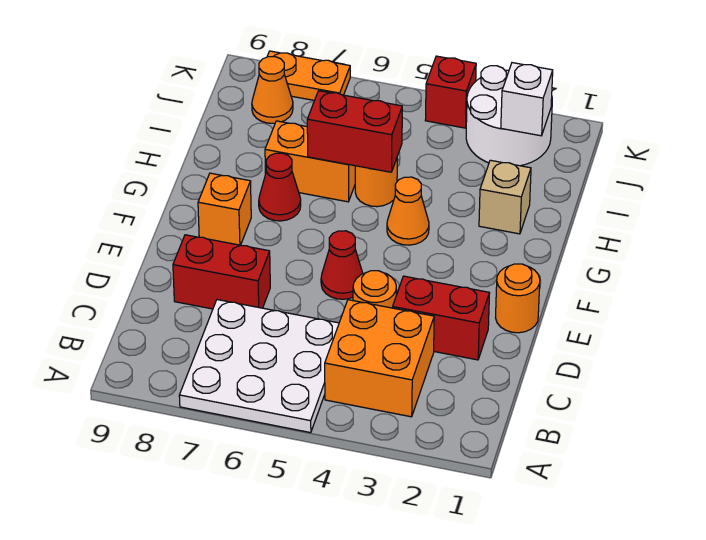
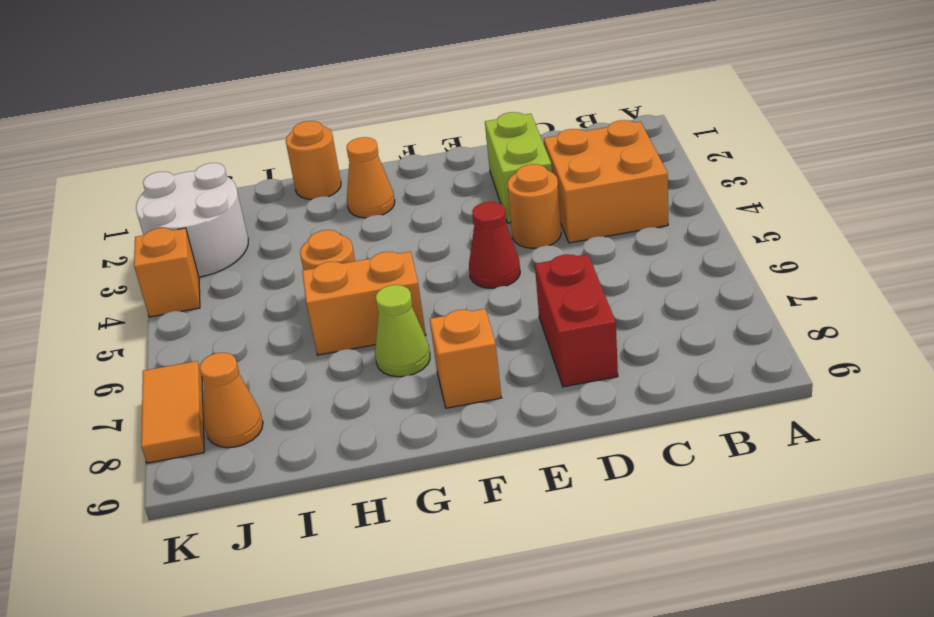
white plate A5:C7 level 1 -> none
red brick D2:D3 level 1 -> lime brick D2:D3 level 1
orange round brick E1 level 1 -> orange round brick H1 level 1
orange cone G4 level 1 -> orange cone G2 level 1
red cone G7 level 1 -> lime cone G7 level 1
tan brick H2 level 1 -> none
red brick H5:H6 level 2 -> none
orange brick H6:H7 level 1 -> orange brick G6:H6 level 1
white brick J2 level 2 -> none
red brick K4 level 1 -> orange brick K4 level 1
orange plate K7:K8 level 1 -> orange tile K7:K8 level 1

